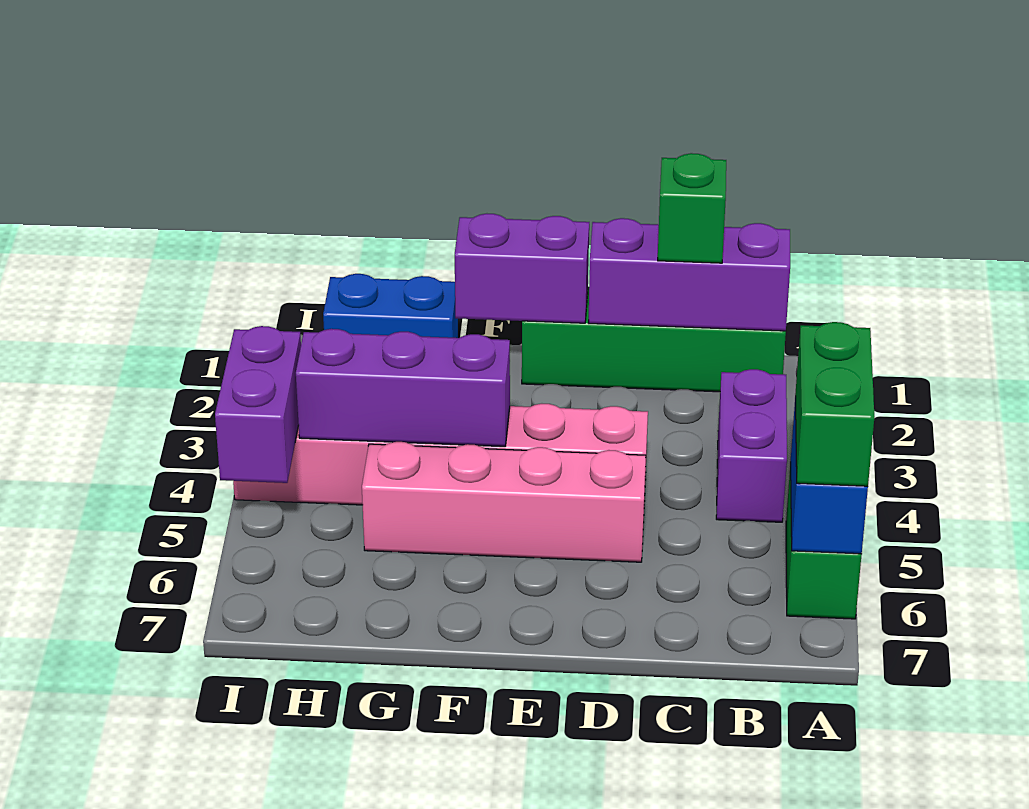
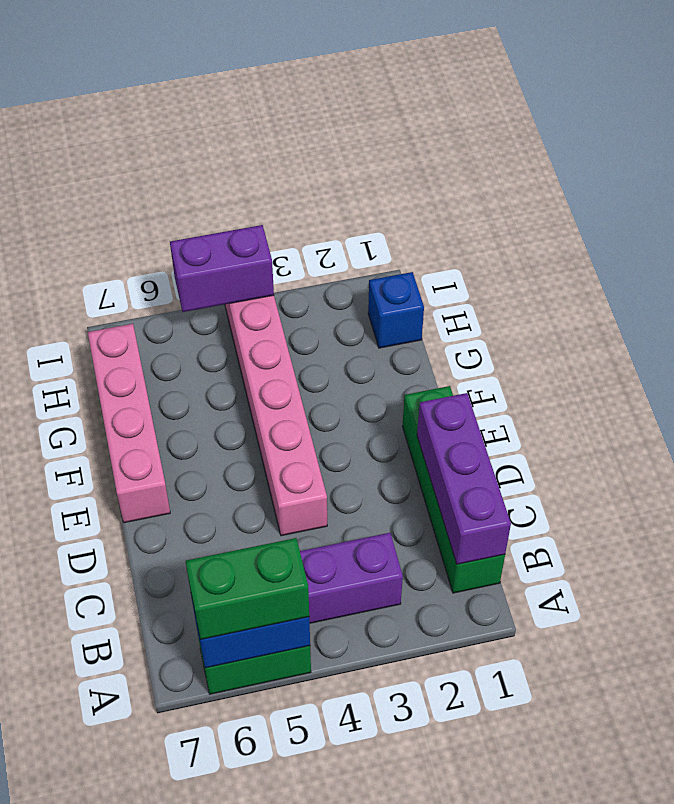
green brick C1 level 3 -> none
pink brick D5:G5 level 1 -> pink brick E7:H7 level 1
purple brick E1:F1 level 2 -> none
purple brick F4:H4 level 2 -> none
blue brick G1:H1 level 1 -> blue brick H1 level 1

